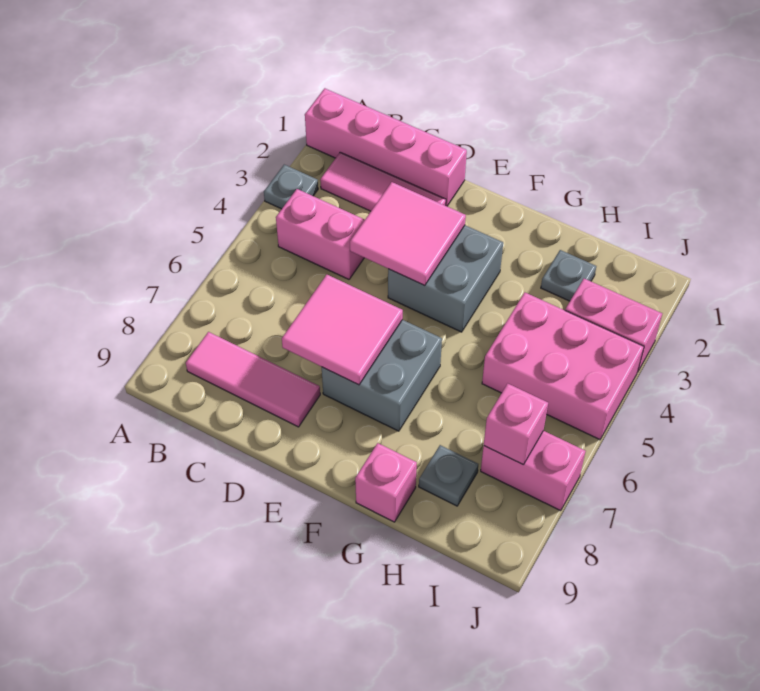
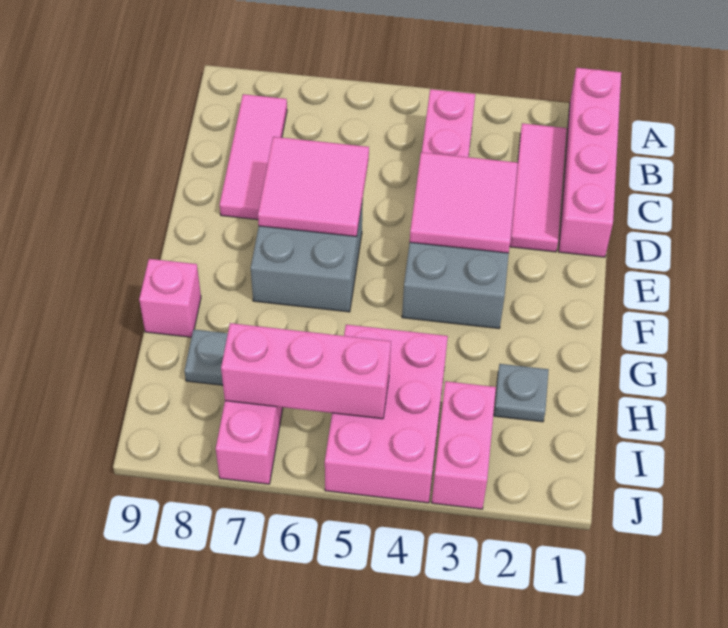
grey plate A3 level 1 -> none
pink brick I7 level 2 -> pink brick I5:I7 level 2

